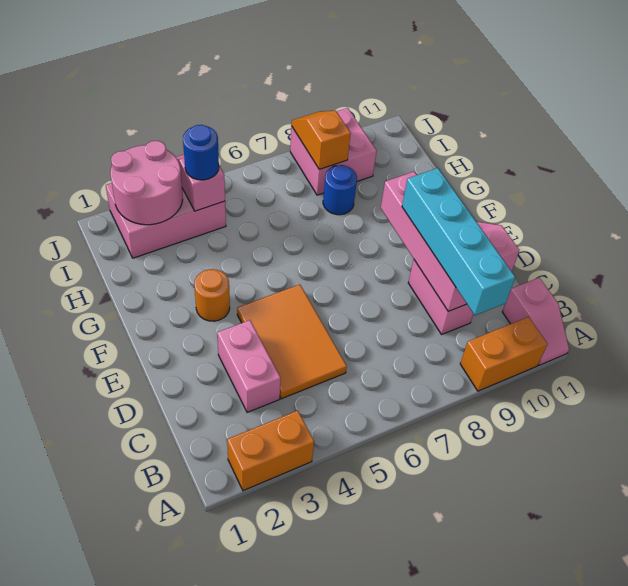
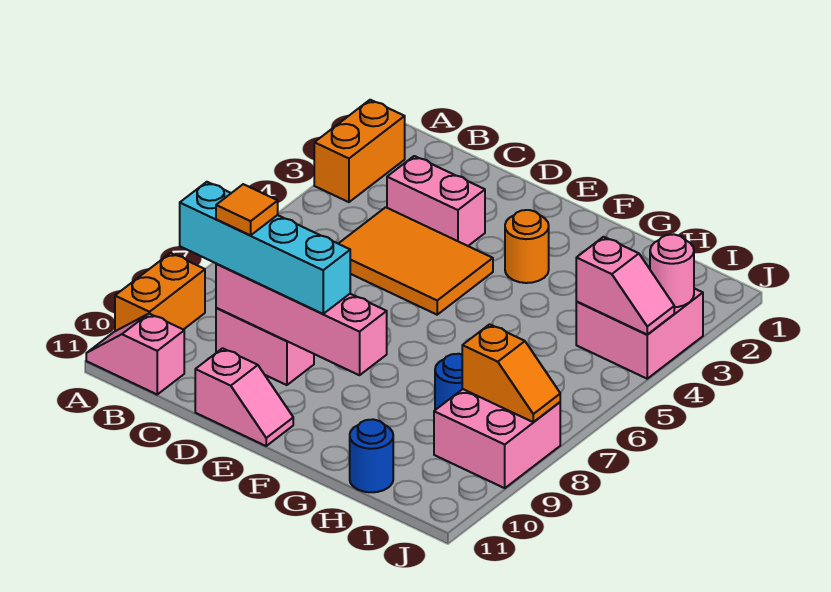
none -> orange tile C9 level 4
pink brick I2:J4 level 1 -> pink brick I3:J4 level 1
pink round brick I2:J3 level 2 -> pink round brick J3 level 2
blue round brick I4 level 3 -> blue round brick H11 level 1

